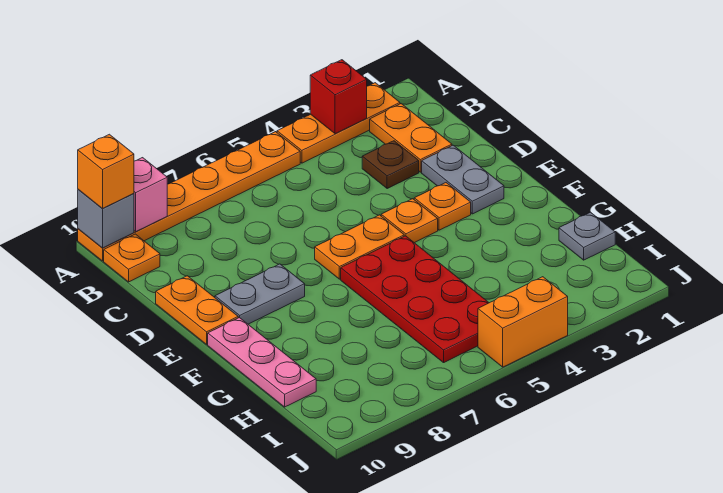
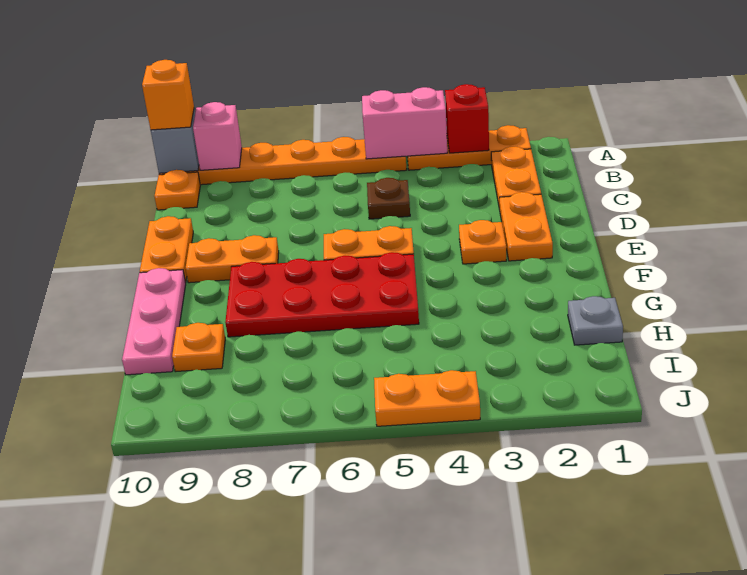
none -> pink brick A4:A5 level 2
brown plate C3 level 1 -> brown plate C5 level 1
grey plate D2:E2 level 1 -> orange plate D2:E2 level 1
orange plate E4 level 1 -> orange plate H9 level 1
grey plate E8:E9 level 1 -> orange plate E8:E9 level 1
red plate F5:I6 level 1 -> red plate F5:G8 level 1
orange brick J4:J5 level 1 -> orange plate J4:J5 level 1

